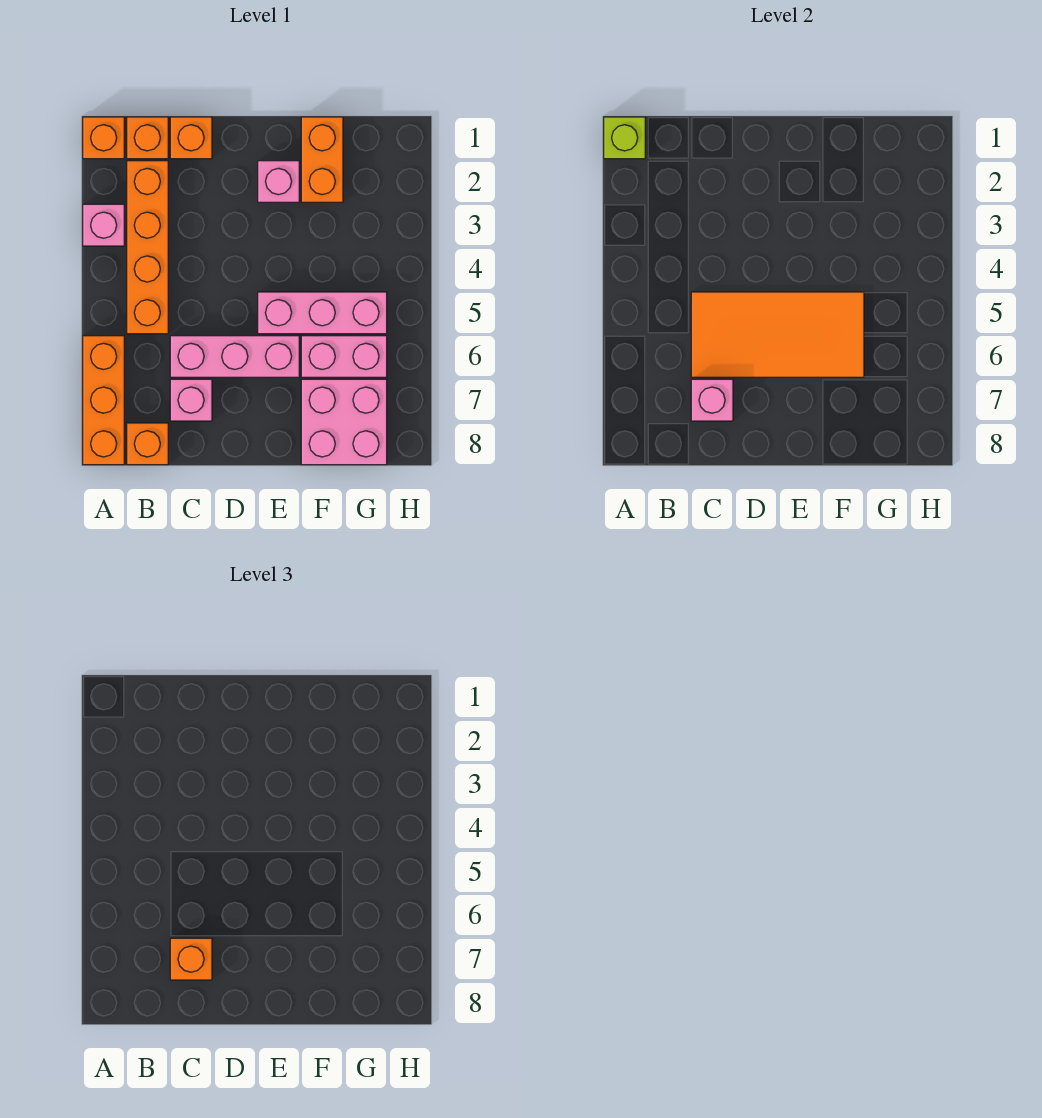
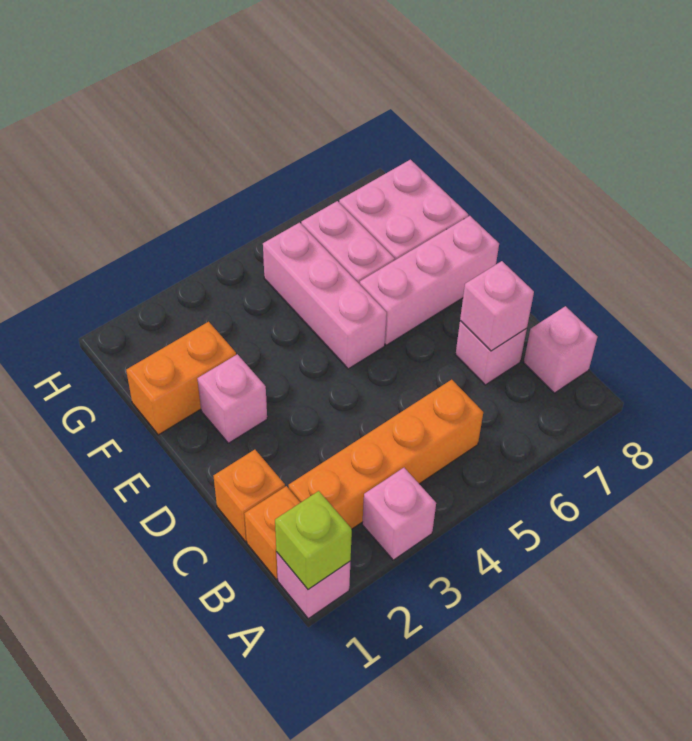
orange brick A1 level 1 -> pink brick A1 level 1
orange brick A6:A8 level 1 -> none
orange brick B8 level 1 -> pink brick B8 level 1
orange tile C5:F6 level 2 -> none
pink brick C6:E6 level 1 -> pink brick E6:E8 level 1
orange brick C7 level 3 -> none

